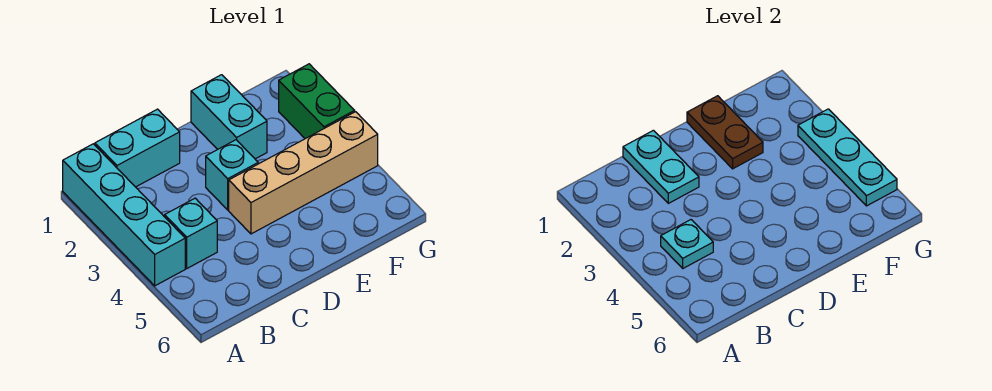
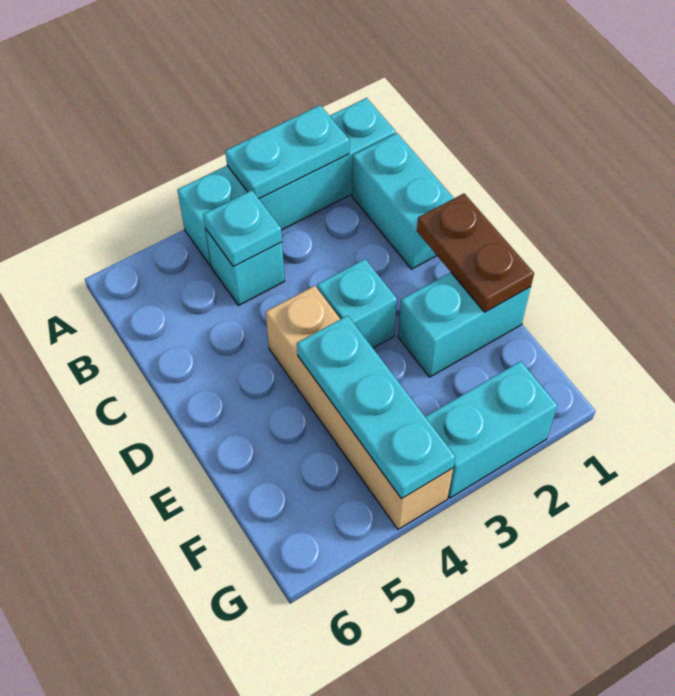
cyan plate C1:C2 level 2 -> cyan plate A2:A3 level 2
brown plate E1:E2 level 2 -> brown plate D1:E1 level 2
green brick G2:G3 level 1 -> cyan brick G2:G3 level 1
cyan plate G3:G5 level 2 -> cyan plate E4:G4 level 2

